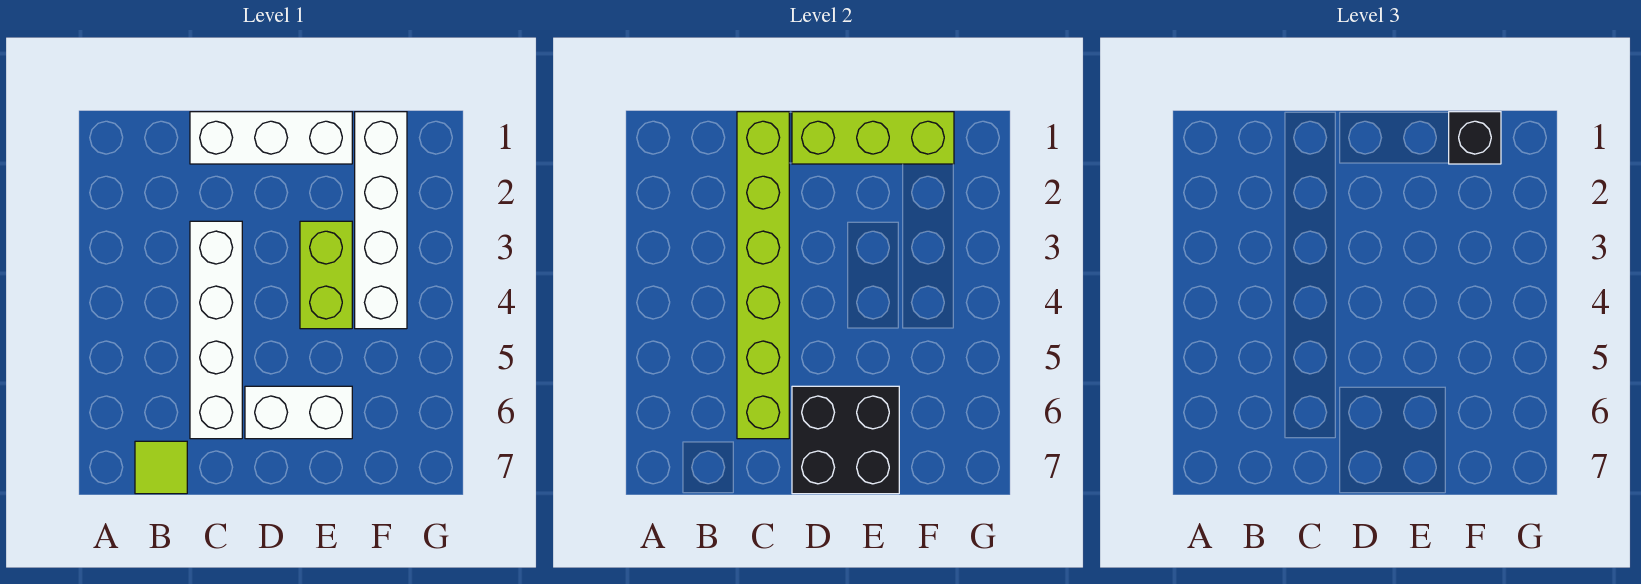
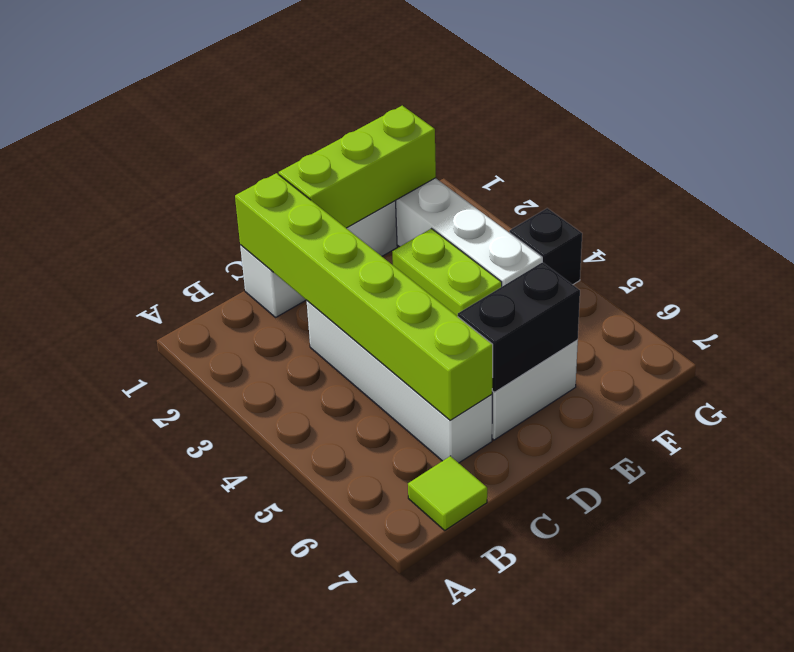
black brick D6:E7 level 2 -> black brick D6:E6 level 2
black brick F1 level 3 -> black brick G4 level 1

